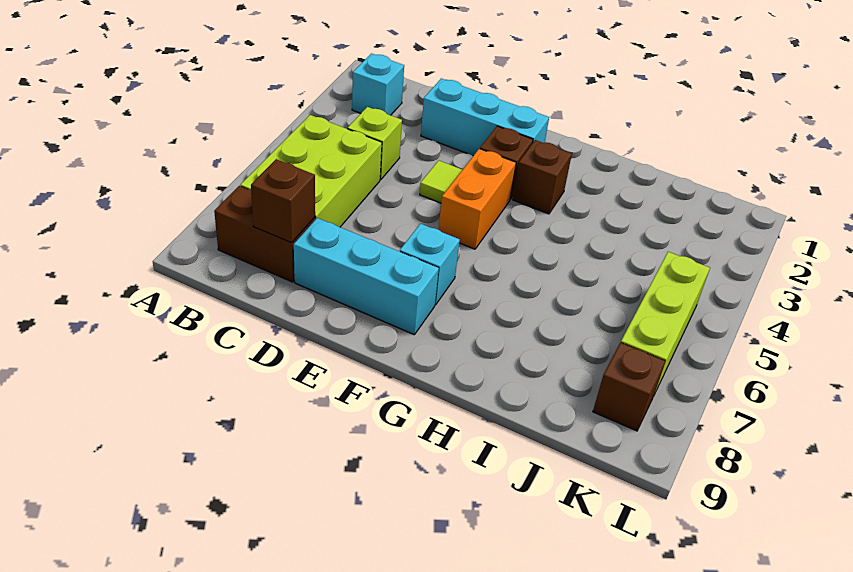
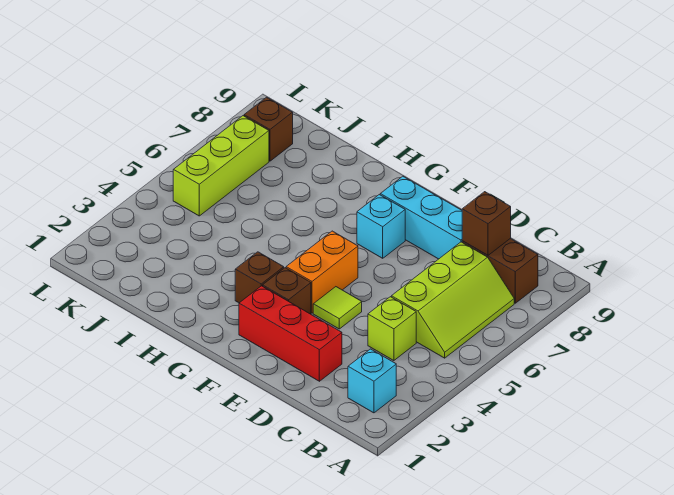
lime brick B5:C7 level 1 -> lime slope B5:C7 level 1 top C
cyan brick D2:F2 level 1 -> red brick D2:F2 level 1

